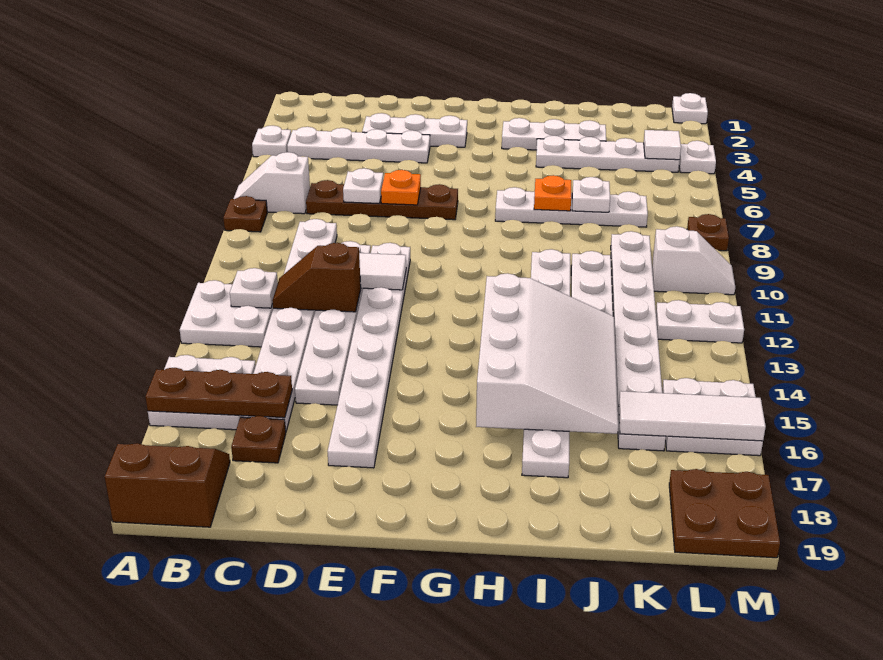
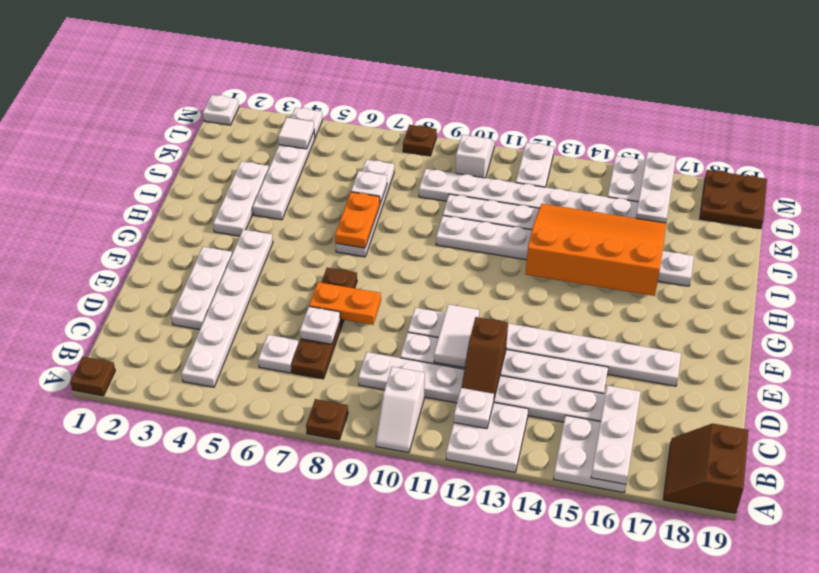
white plate A4 level 1 -> white plate C6 level 1
white slope A7:B7 level 1 top B -> white slope A10:B10 level 1 top B
brown plate A16:C16 level 2 -> white plate A16:C16 level 2
white plate B4:E4 level 1 -> white plate B4:G4 level 1
brown plate C17 level 1 -> brown plate A1 level 1
orange plate E7 level 2 -> orange plate E7:E8 level 2
white slope H13:J16 level 2 top H -> orange slope H13:J16 level 2 top H
orange plate I7 level 2 -> orange plate H7:I7 level 2
white tile K16:M16 level 2 -> white plate K16:M16 level 2

